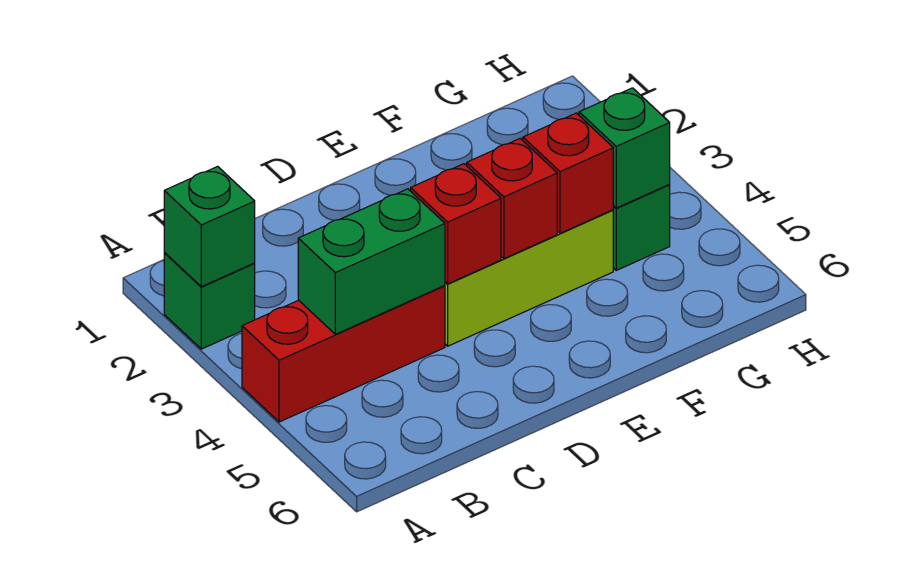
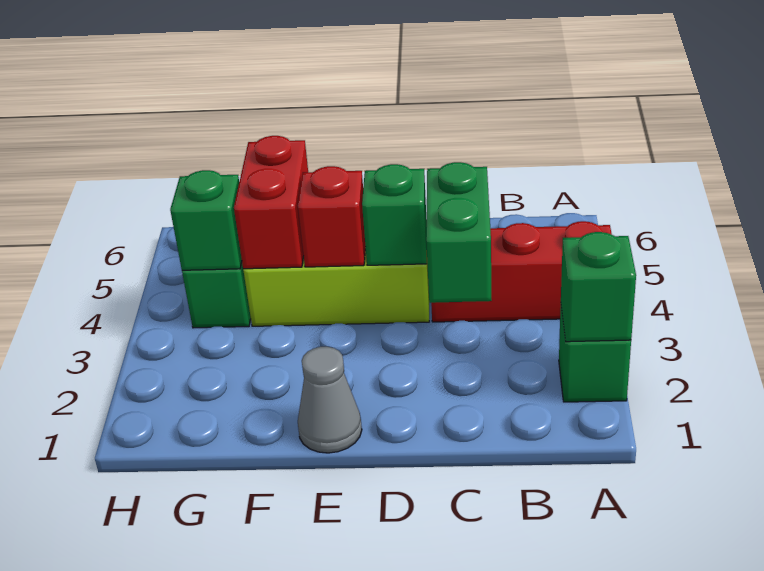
green brick B4:C4 level 2 -> green brick C3:C4 level 2
red brick D4 level 2 -> green brick D4 level 2
none -> grey cone E1 level 1
red brick F4 level 2 -> red brick F4:F5 level 2

